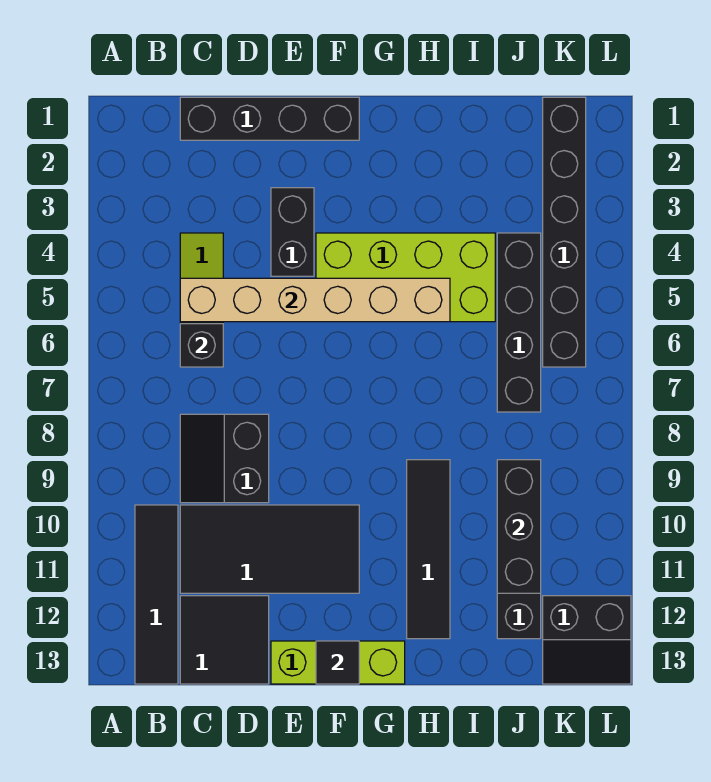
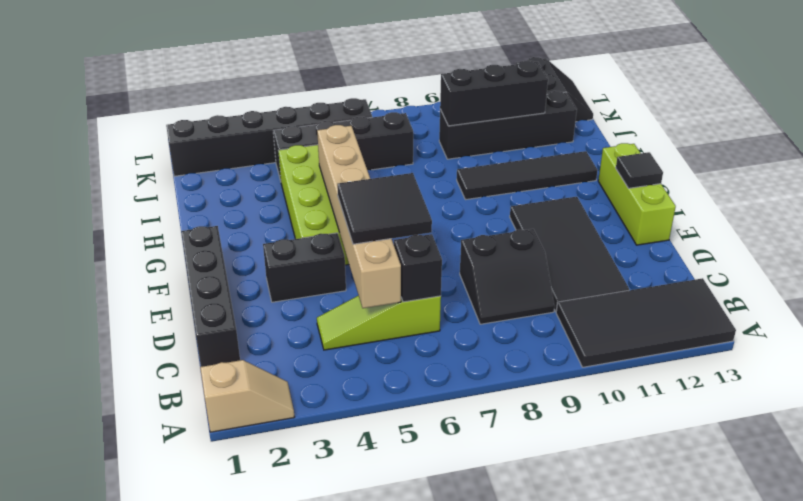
none -> tan slope A1:A2 level 1 top 1
black tile B10:B13 level 1 -> black tile A10:B13 level 1
black tile C12:D13 level 1 -> black tile D5:E6 level 3

